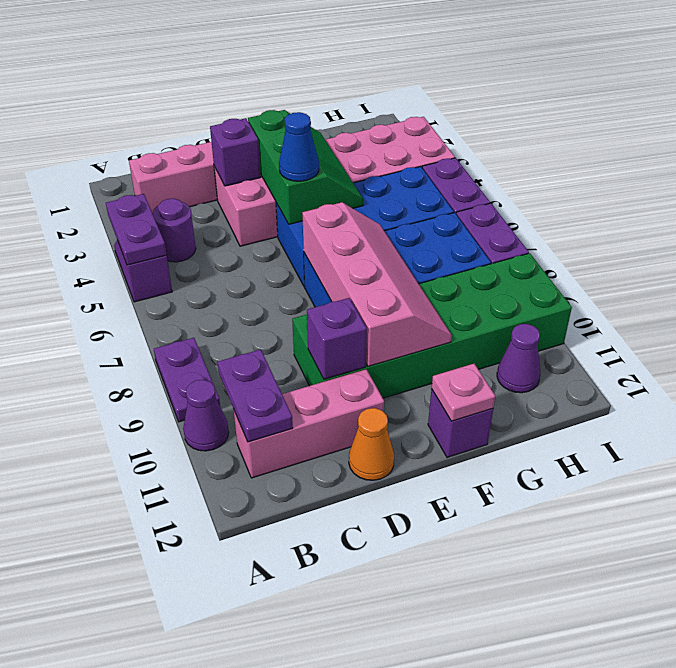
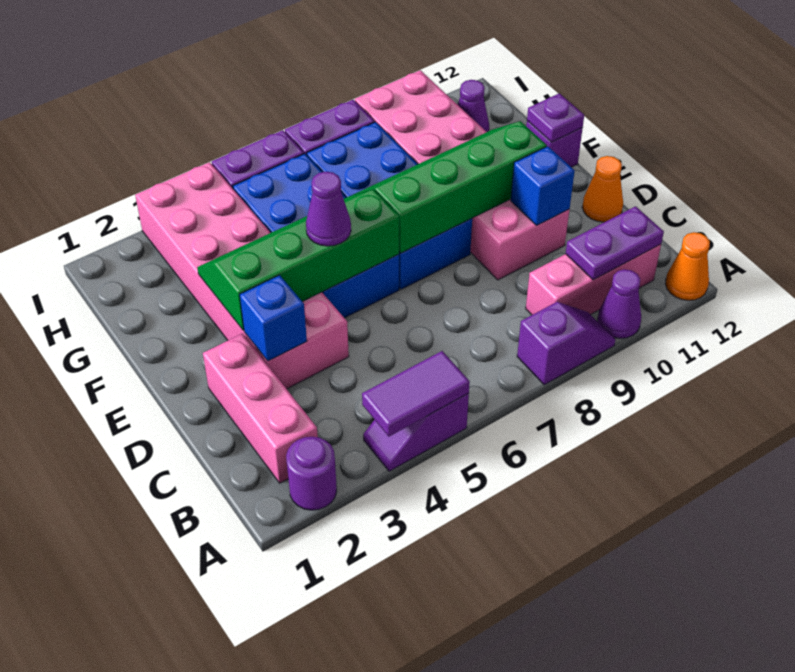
purple plate A4:A5 level 2 -> purple tile A4:A5 level 2
purple plate A8:A9 level 1 -> purple slope A8:A9 level 1 top 8
none -> orange cone A12 level 1
purple round brick B4 level 1 -> purple round brick A2 level 1
pink brick B11:D11 level 1 -> pink brick B9:B11 level 1
purple brick D3 level 2 -> blue brick D3 level 2
green brick D9:I10 level 1 -> pink brick D9:I10 level 1
purple brick D10 level 2 -> blue brick D10 level 2
green slope E3:F5 level 2 top E -> green slope E3:F6 level 2 top E
blue cone E5 level 3 -> purple cone E5 level 3
pink slope E7:F10 level 2 top E -> green slope E7:F10 level 2 top E
pink plate F12 level 2 -> purple plate F12 level 2

